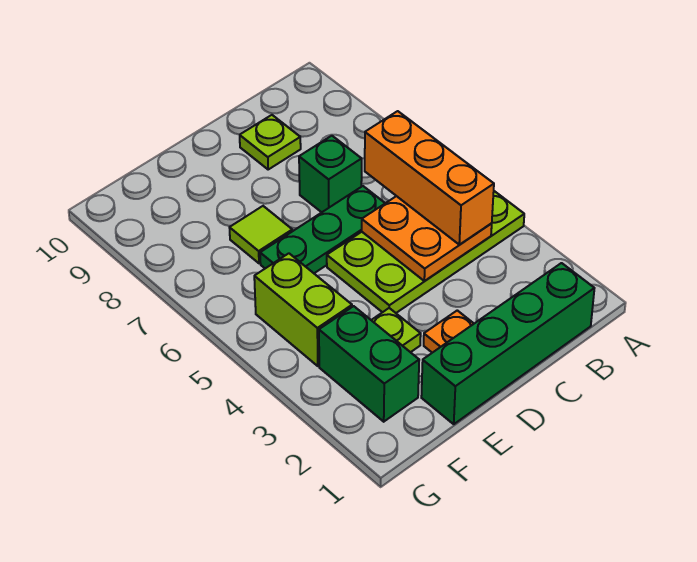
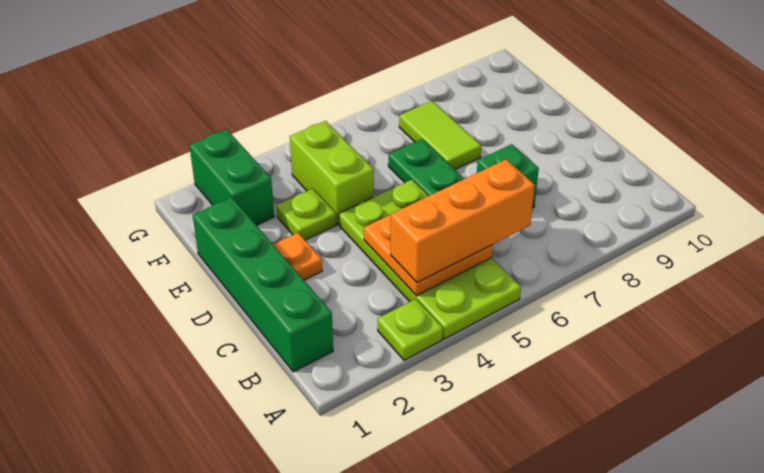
lime plate C9 level 1 -> lime plate A3 level 1
lime tile E7 level 1 -> lime tile E7:F7 level 1
green brick F2:F3 level 1 -> green brick F2:G2 level 1
lime brick F4:F5 level 1 -> lime brick E4:F4 level 1

